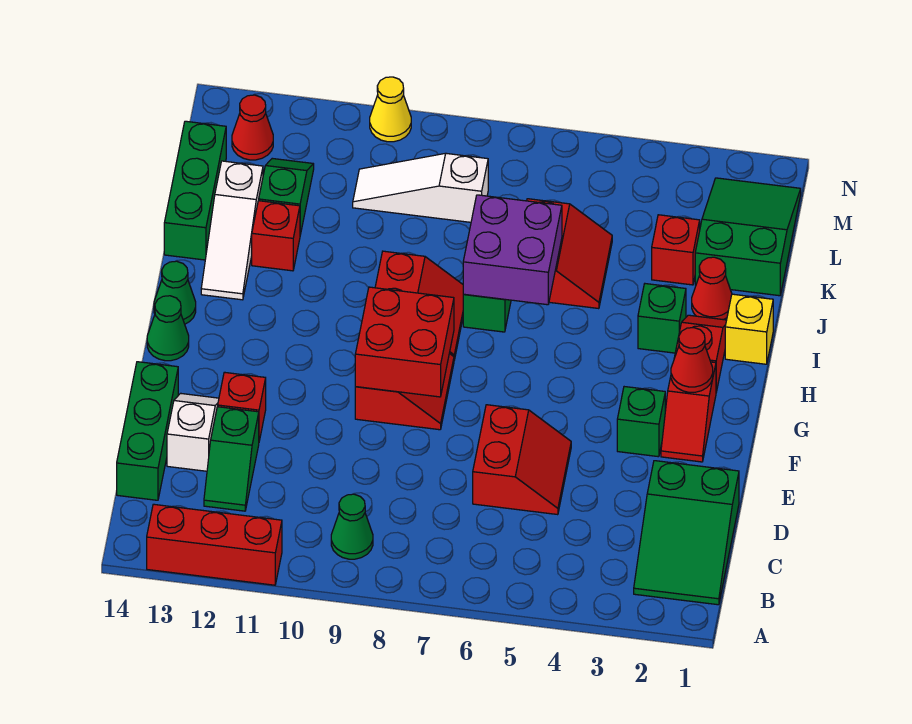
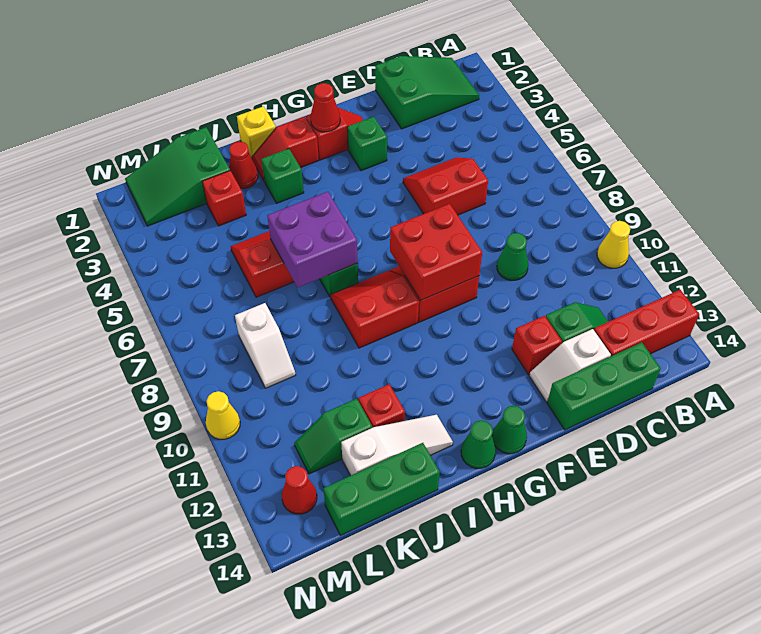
none -> yellow cone A10 level 1
red brick A11:A13 level 1 -> red brick A13:C13 level 1
green cone B9 level 1 -> green cone D9 level 1
white slope L8:L10 level 1 top 8 -> white slope L8:L9 level 1 top 8

